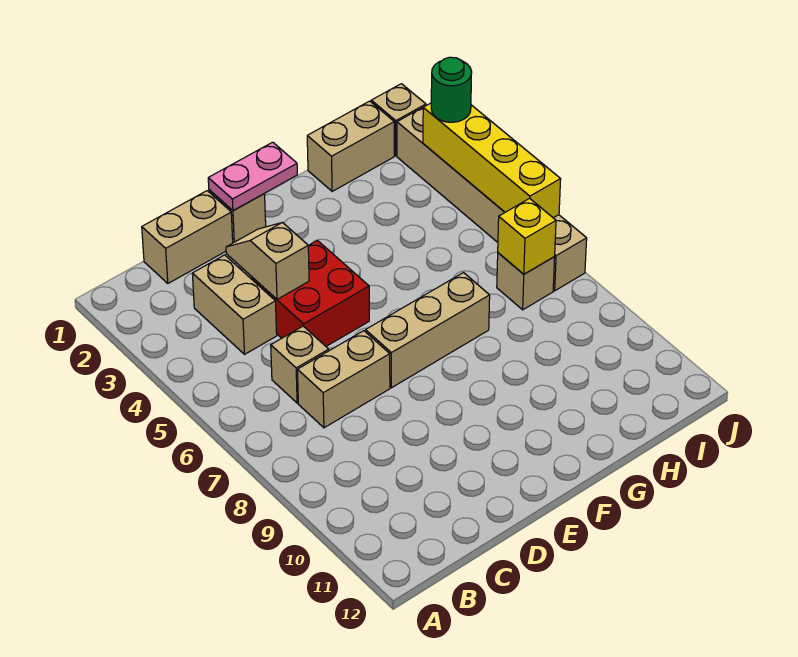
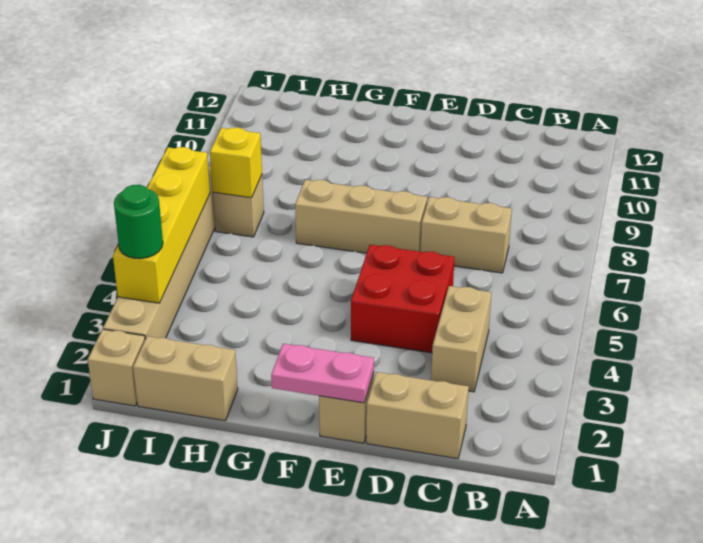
tan brick C6 level 1 -> none
tan slope D3:D4 level 2 top 4 -> none

